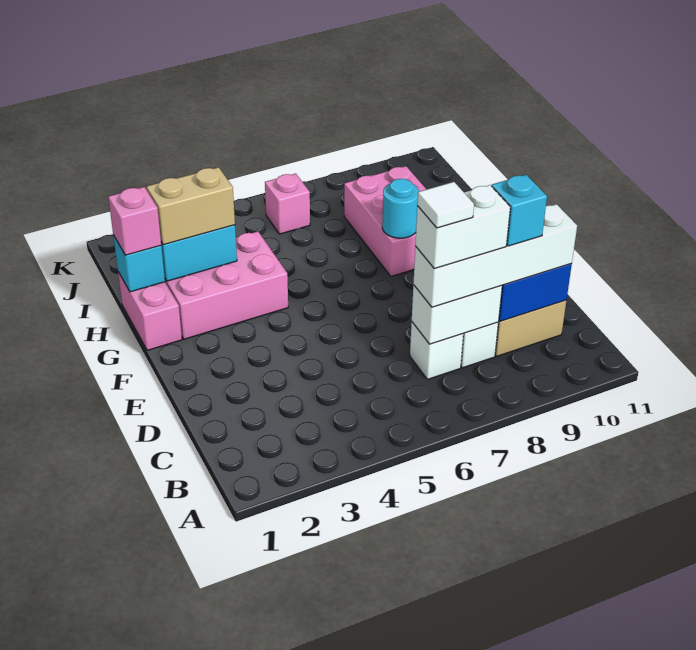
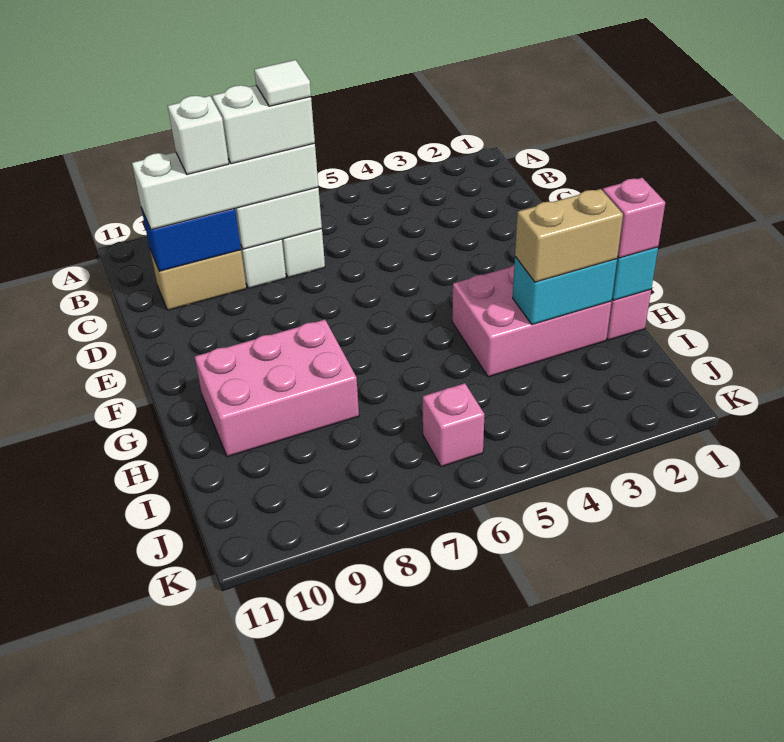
cyan brick C9 level 4 -> white brick C9 level 4
pink brick G8:I9 level 1 -> pink brick G8:H10 level 1
cyan round brick G8 level 2 -> none

